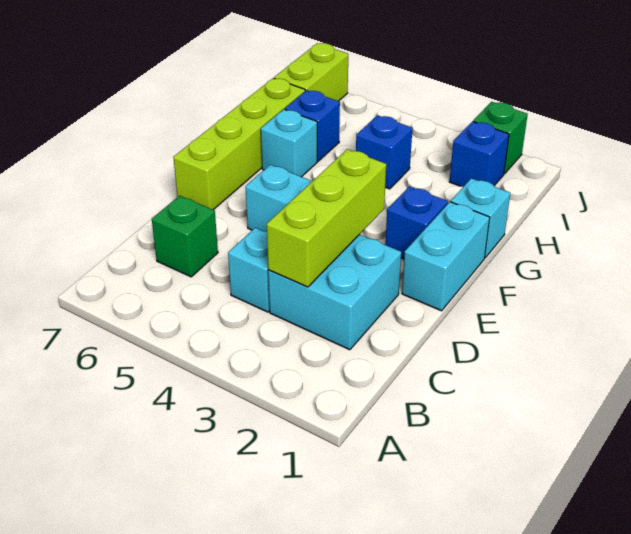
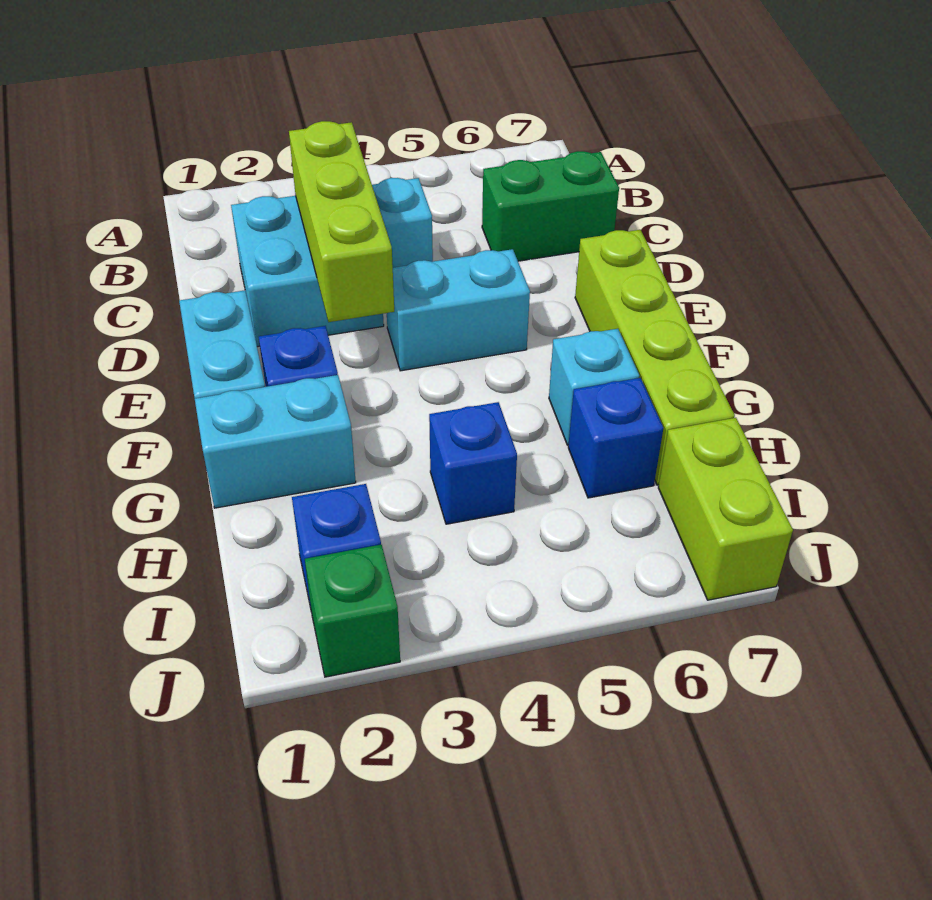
green brick C6 level 1 -> green brick C6:C7 level 1
cyan brick G1 level 1 -> cyan brick G1:G2 level 1

